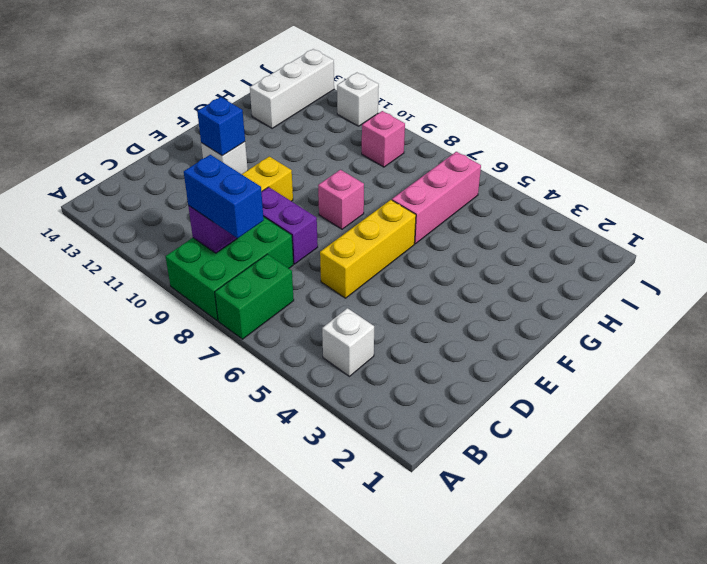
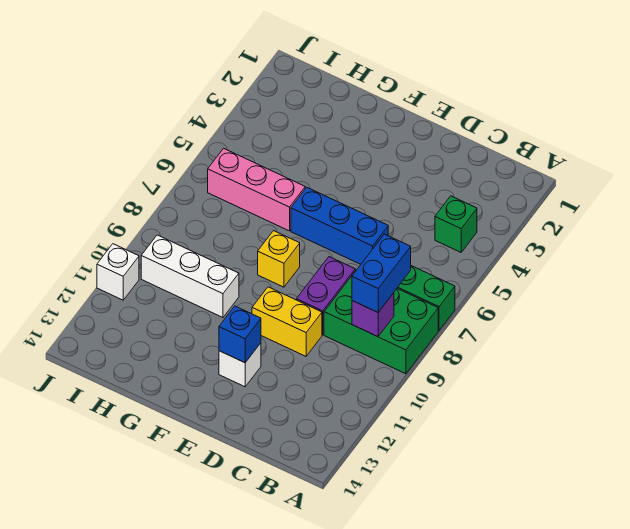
white brick B4 level 1 -> green brick B4 level 1
yellow brick D6:F6 level 1 -> blue brick D6:F6 level 1
pink brick F8 level 1 -> yellow brick F8 level 1
white brick H13:J13 level 1 -> white brick G10:I10 level 1
pink brick I9 level 1 -> none

